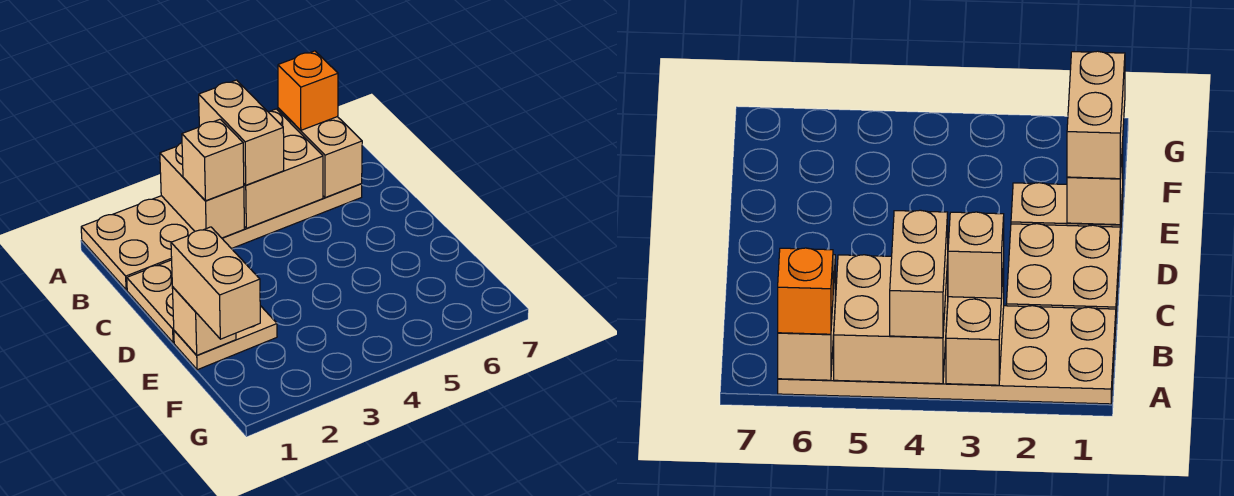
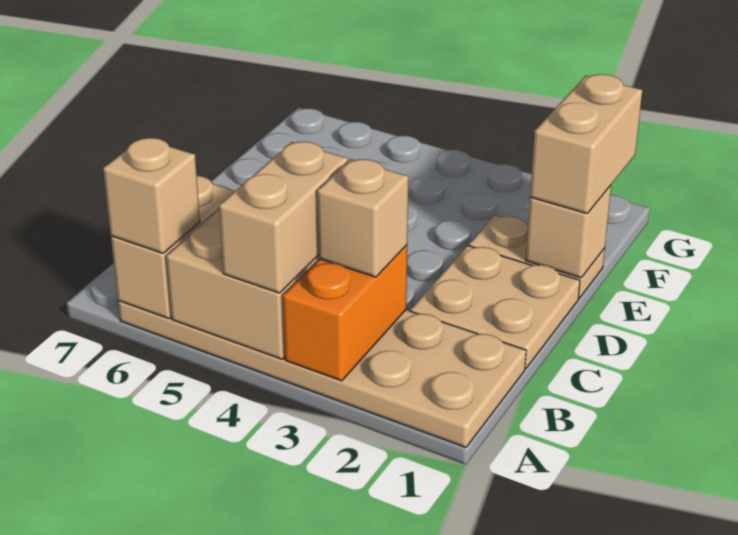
tan brick A3:B3 level 2 -> orange brick A3:B3 level 2
orange brick A6 level 3 -> tan brick A6 level 3

